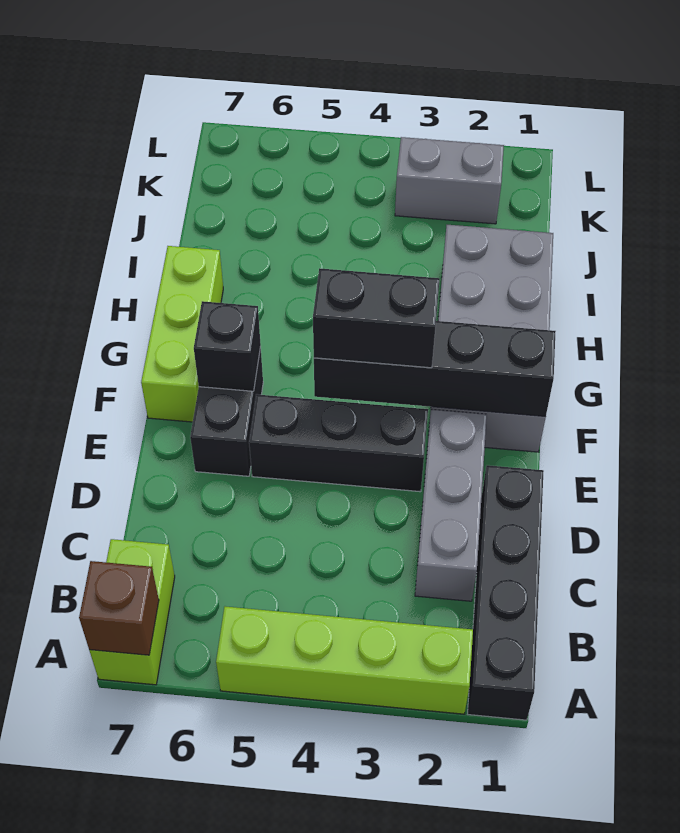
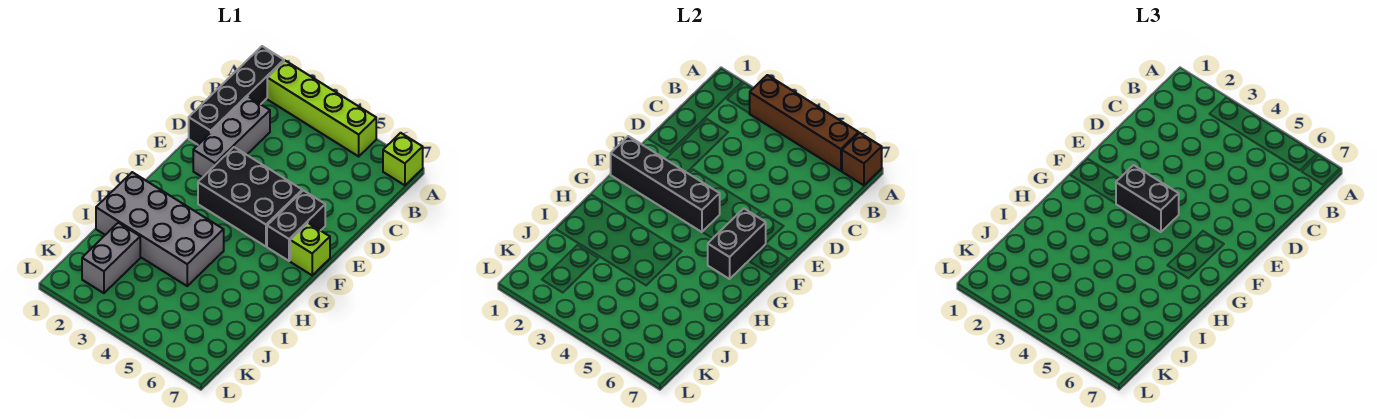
none -> brown brick A3:A6 level 2
lime brick A7:B7 level 1 -> lime brick A7 level 1
black brick E3:E5 level 1 -> black brick E3:F5 level 1
grey brick F1:I2 level 1 -> grey brick H1:I4 level 1
black brick F6 level 2 -> black brick F6:G6 level 2
lime brick F7:H7 level 1 -> lime brick F7 level 1
grey brick K2:K3 level 1 -> grey brick J2:K2 level 1

